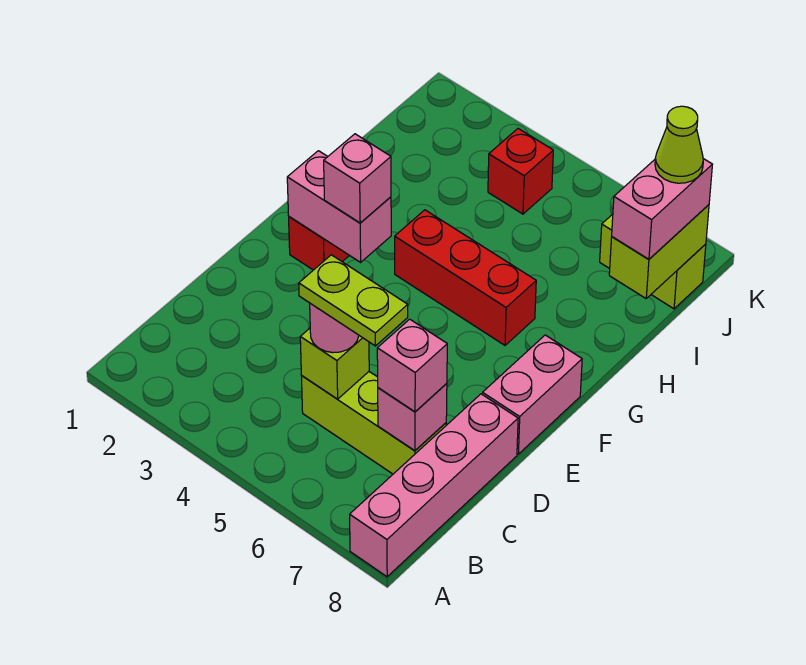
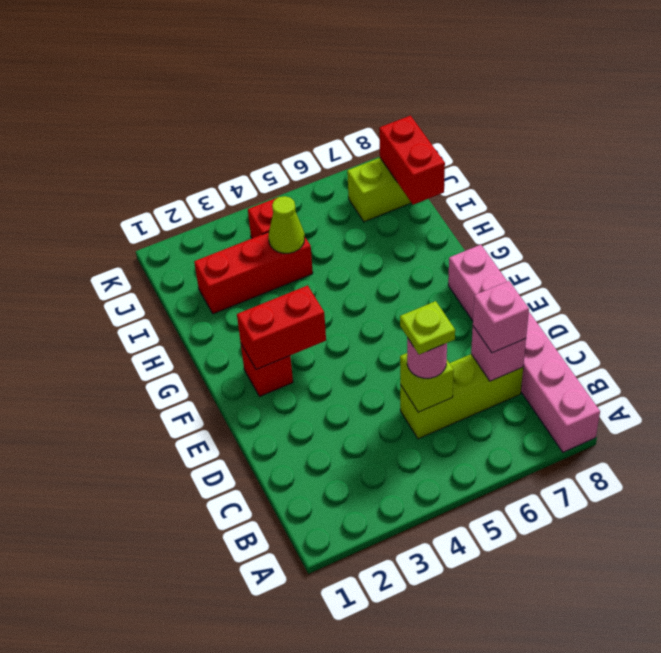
lime plate C5:C6 level 4 -> lime plate C5 level 4
pink brick F2:F3 level 2 -> red brick F2:F3 level 2
pink brick F3 level 3 -> none
red brick G4:G6 level 1 -> red brick I2:I4 level 1
lime brick I8:J8 level 2 -> red brick I8:J8 level 2
pink brick I8:J8 level 3 -> none
lime cone J8 level 4 -> lime cone I4 level 2

